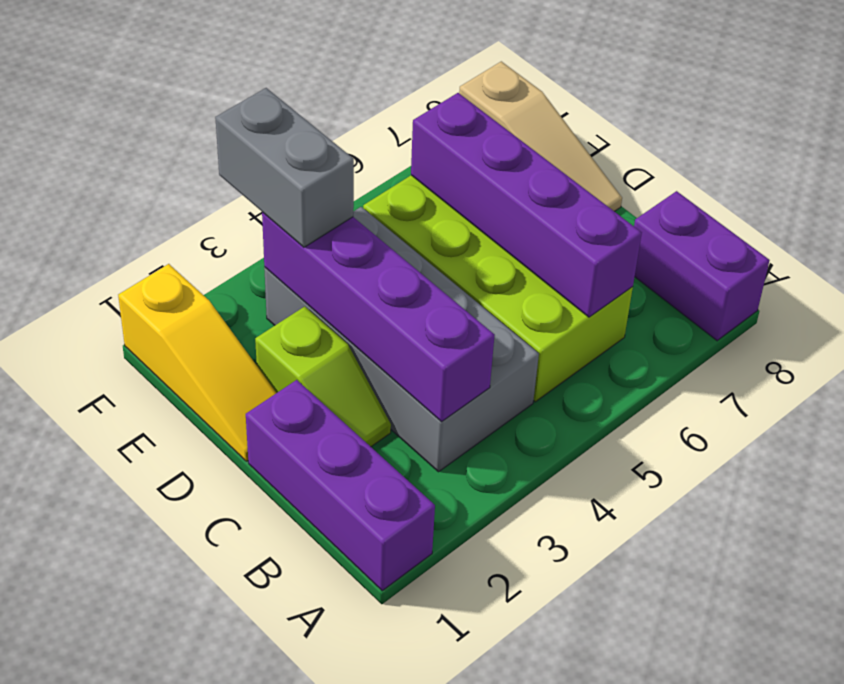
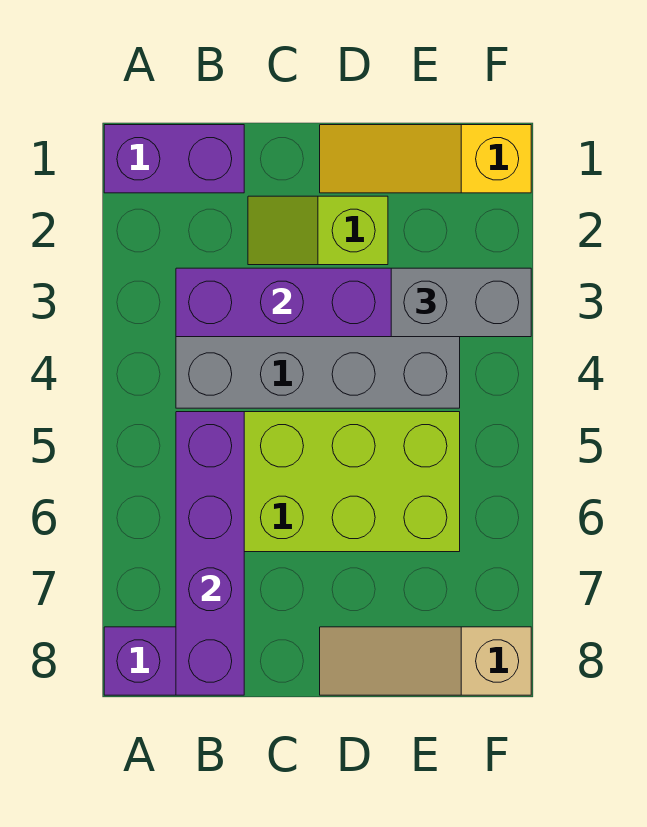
purple brick A1:C1 level 1 -> purple brick A1:B1 level 1
purple brick B6:E6 level 2 -> purple brick B5:B8 level 2

